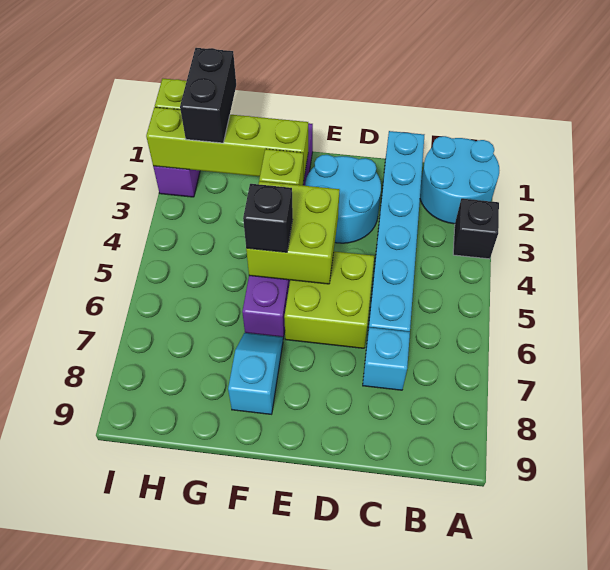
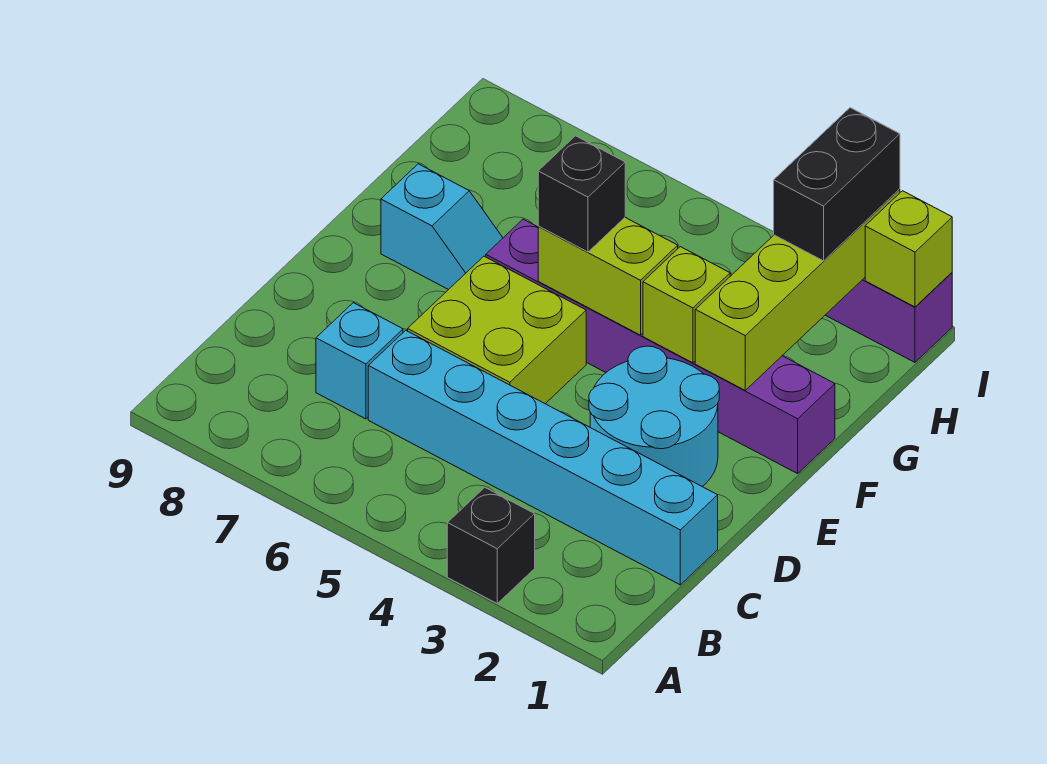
cyan round brick A1:B2 level 1 -> none
lime brick E4:F5 level 2 -> lime brick F4:F5 level 2
black brick H1:H2 level 3 -> black brick H2:I2 level 3

